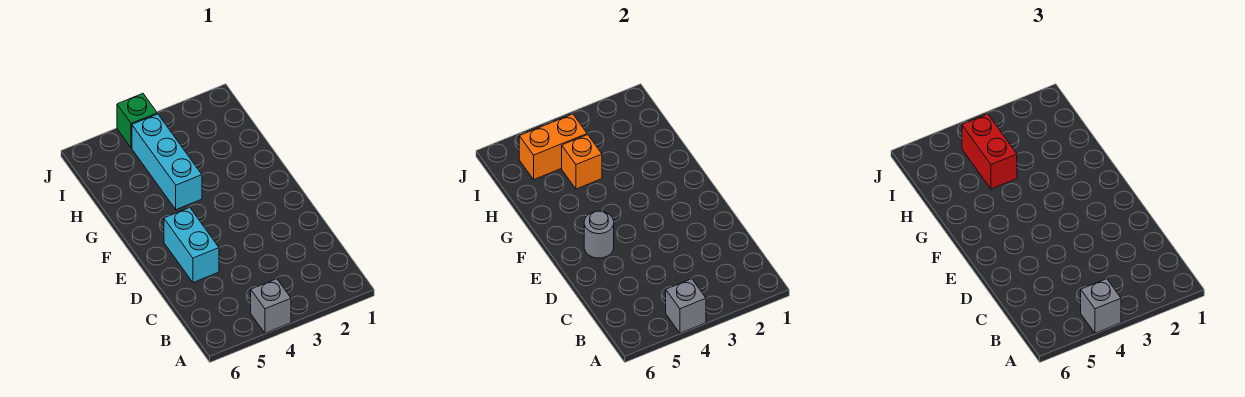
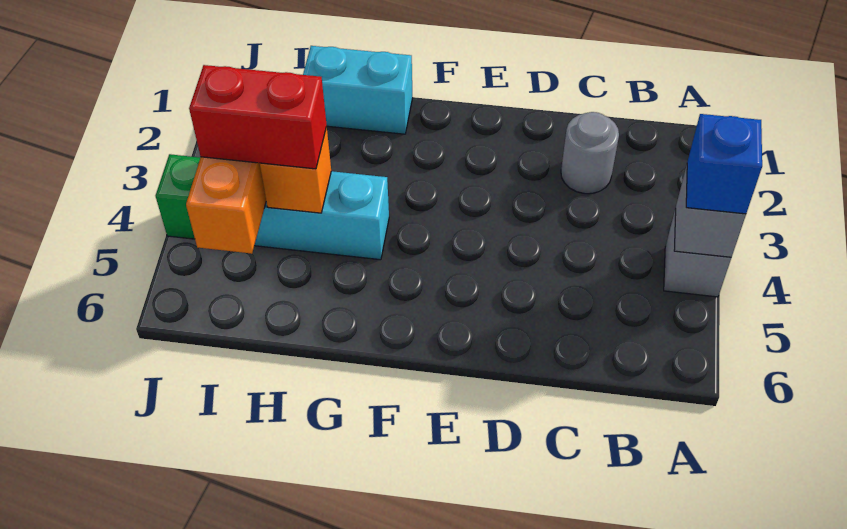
grey brick A4 level 3 -> blue brick A4 level 3
cyan brick D5:E5 level 1 -> cyan brick G1:H1 level 1
grey round brick E5 level 2 -> grey round brick C2 level 1

